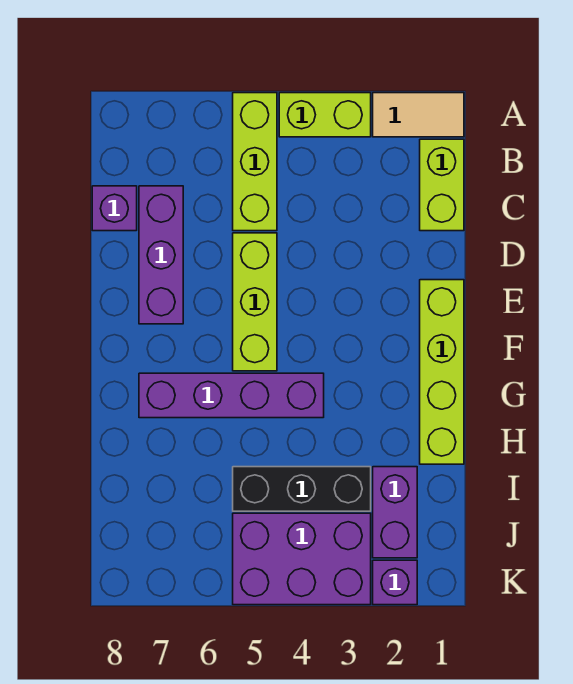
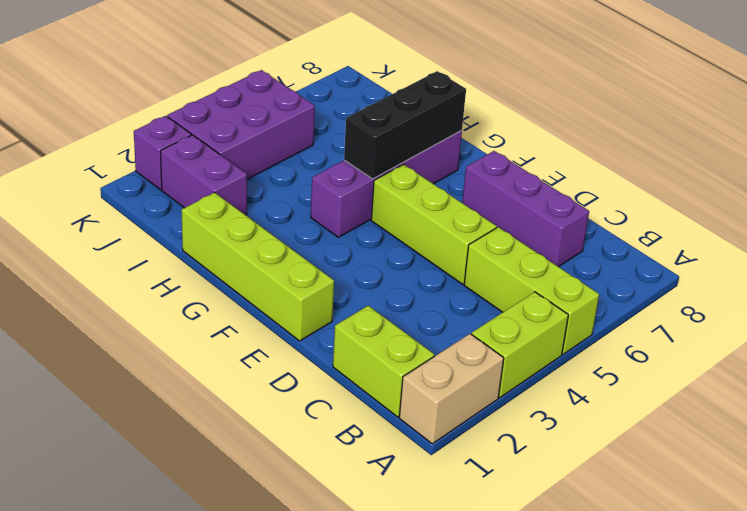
tan tile A1:A2 level 1 -> tan brick A1:A2 level 1
purple brick C8 level 1 -> none
black brick I3:I5 level 1 -> black brick G5:G7 level 2

